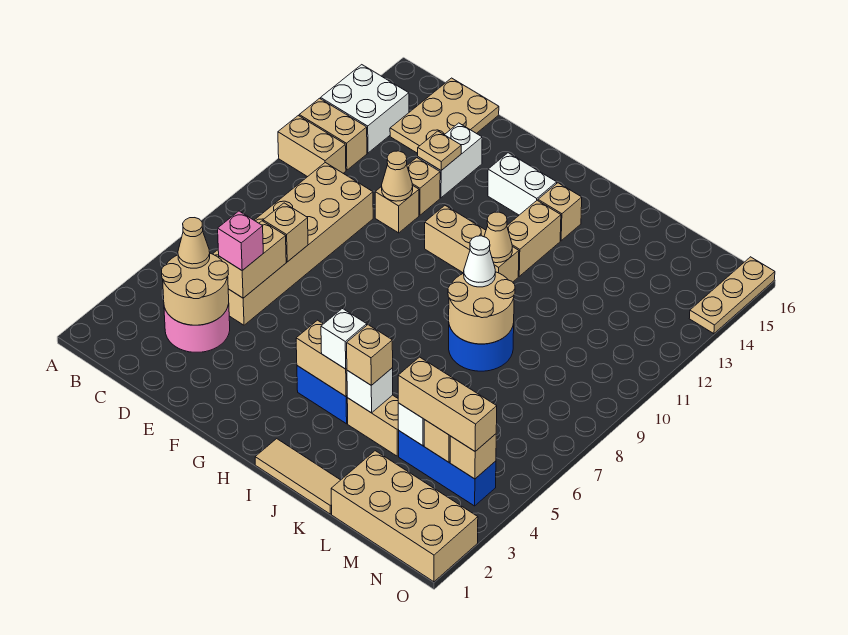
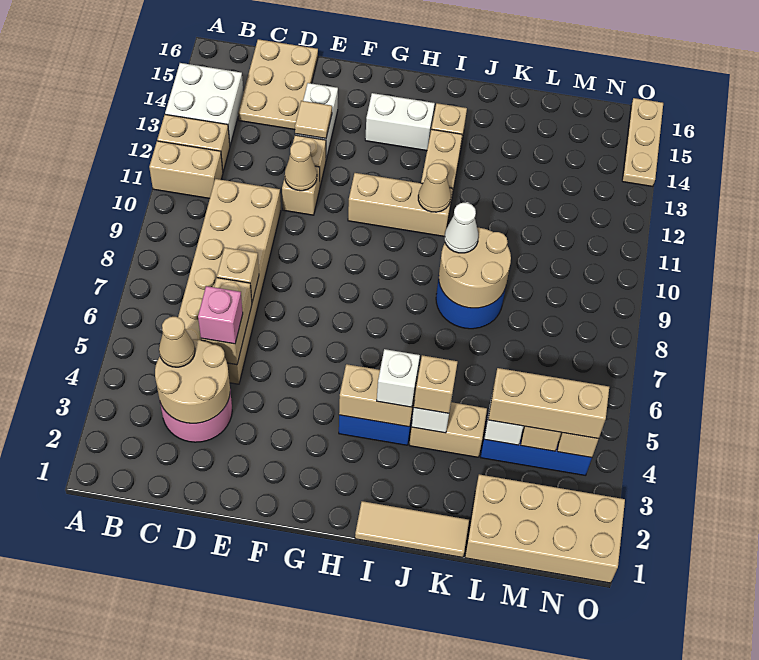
tan plate E13 level 2 -> tan tile E13 level 2

